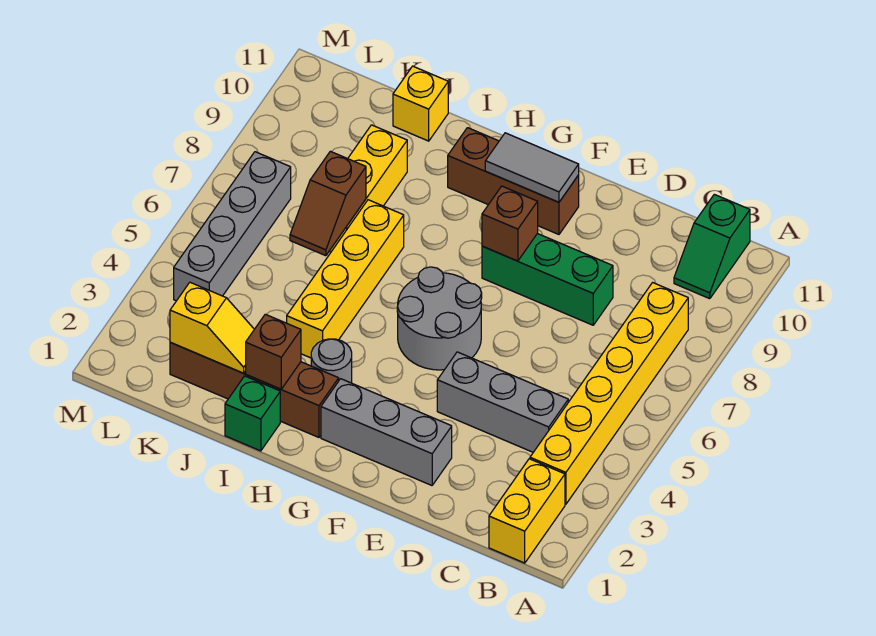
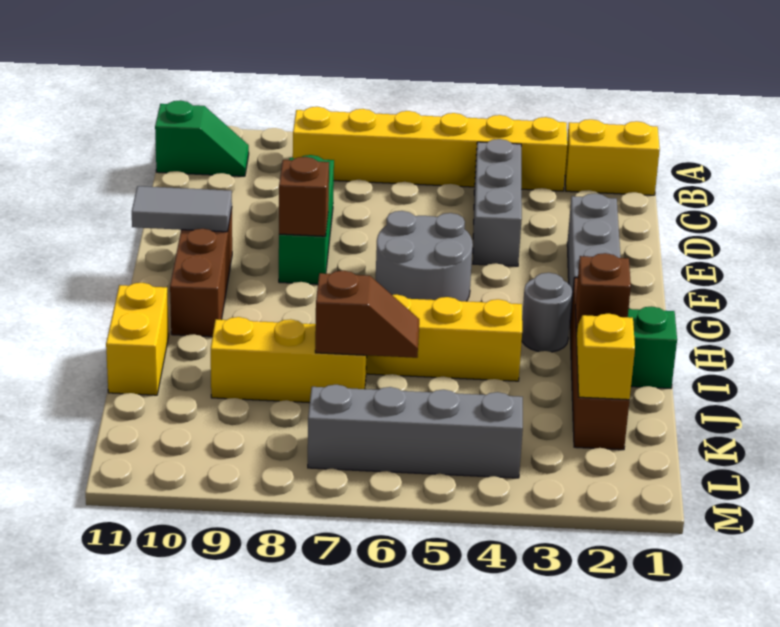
grey tile F10:G10 level 2 -> grey tile F10:F11 level 2
yellow brick J11 level 1 -> yellow brick I11:J11 level 1

